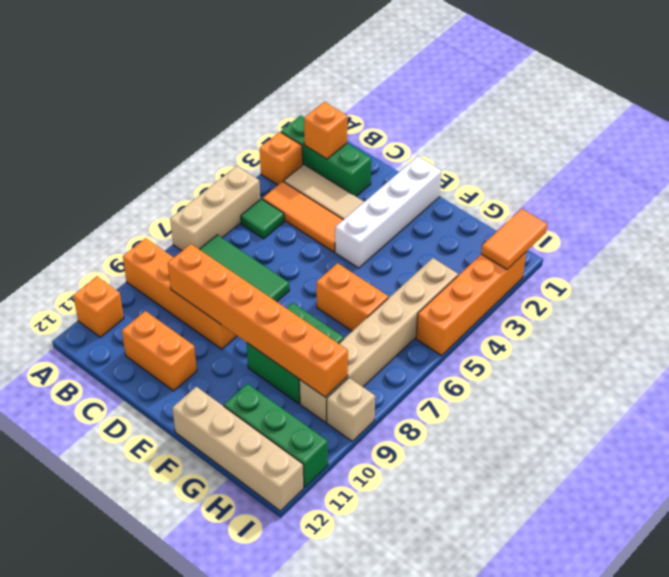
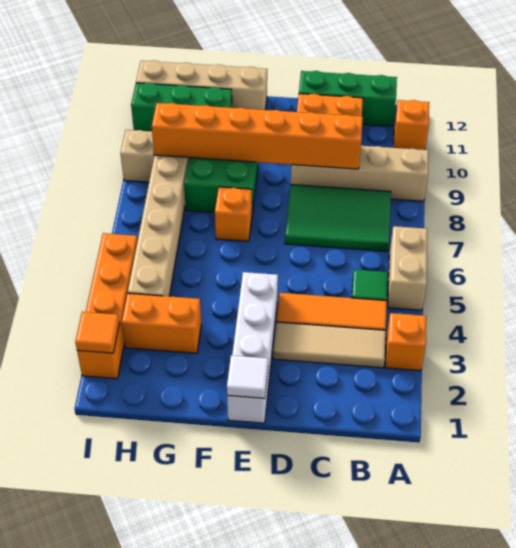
green brick A2:C2 level 1 -> green brick B12:D12 level 1
tan brick A5:A7 level 1 -> tan brick A5:A6 level 1
orange brick A9:D9 level 1 -> tan brick A9:D9 level 1
orange brick B2 level 2 -> orange brick F7 level 1
none -> white tile E1 level 2
orange brick F6:G6 level 1 -> orange brick G3:H3 level 1
orange tile I1:I2 level 2 -> orange tile I2 level 2

